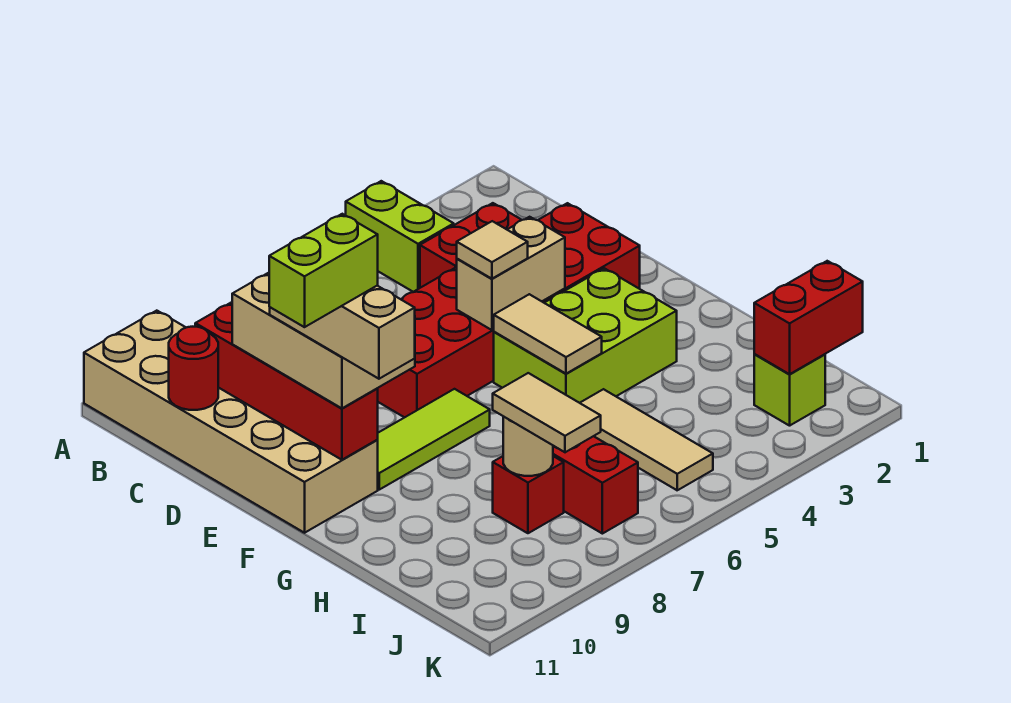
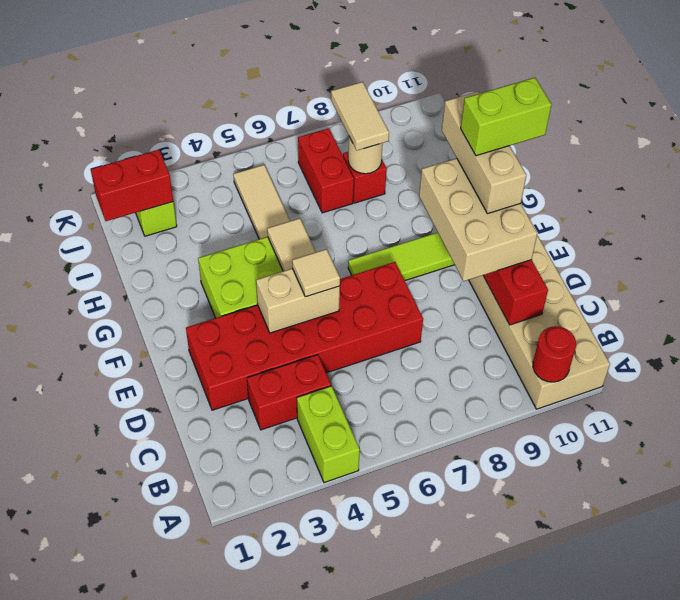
red round brick C11 level 2 -> red round brick A10 level 2

